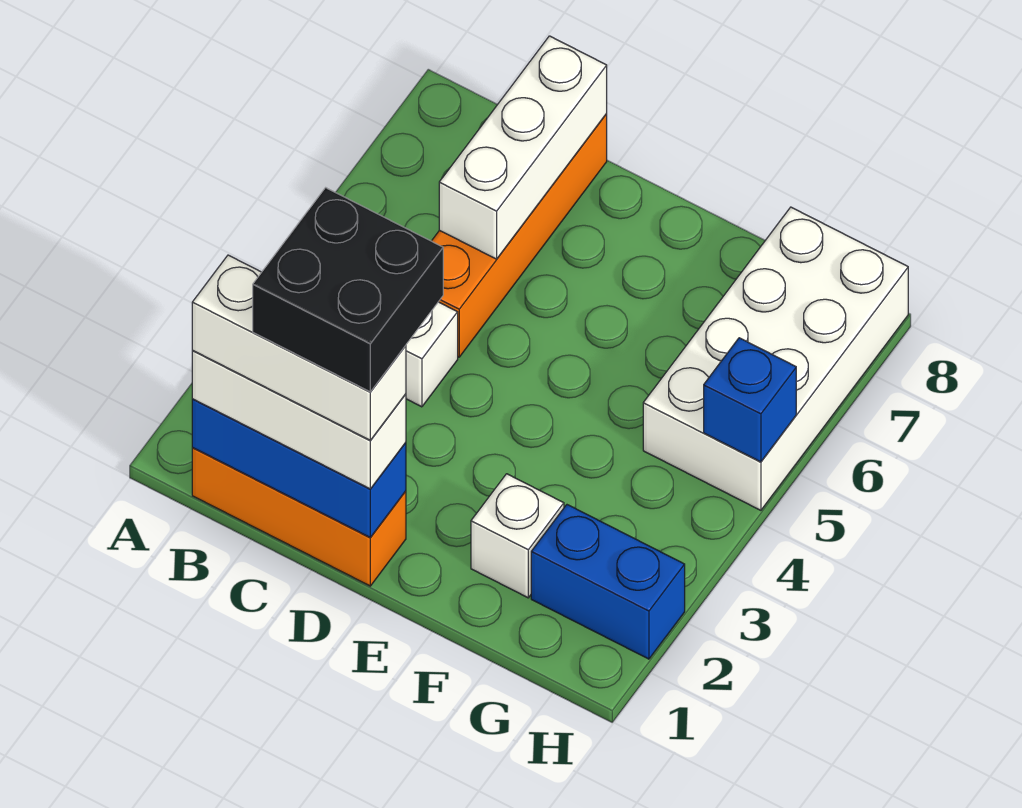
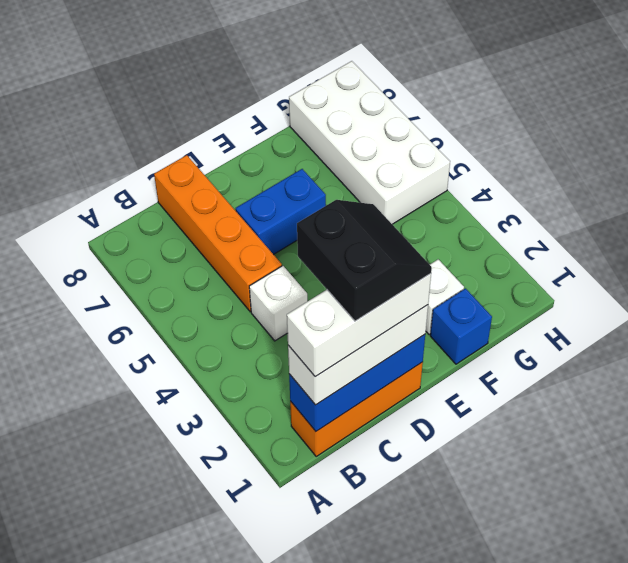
black brick C1:D2 level 5 -> black slope C1:D2 level 5 top C
white brick C6:C8 level 2 -> none
blue brick G2:H2 level 1 -> blue brick D6:E6 level 1
blue brick H5 level 2 -> blue brick F1 level 1

